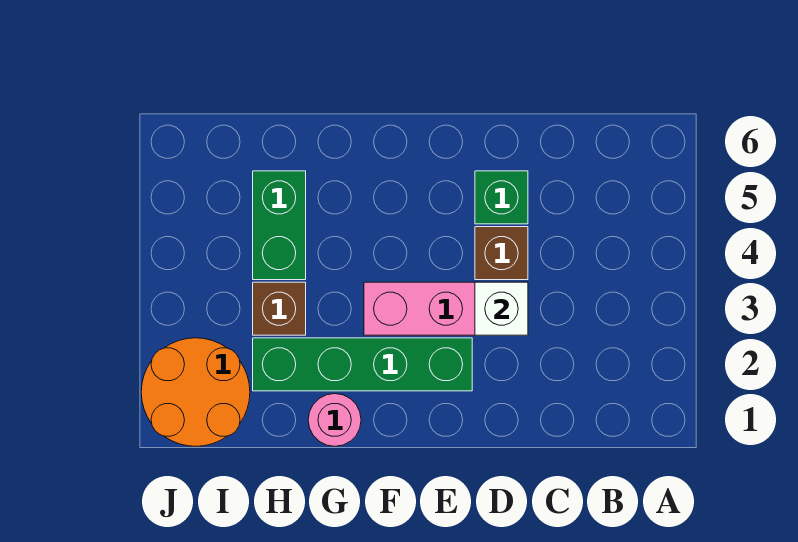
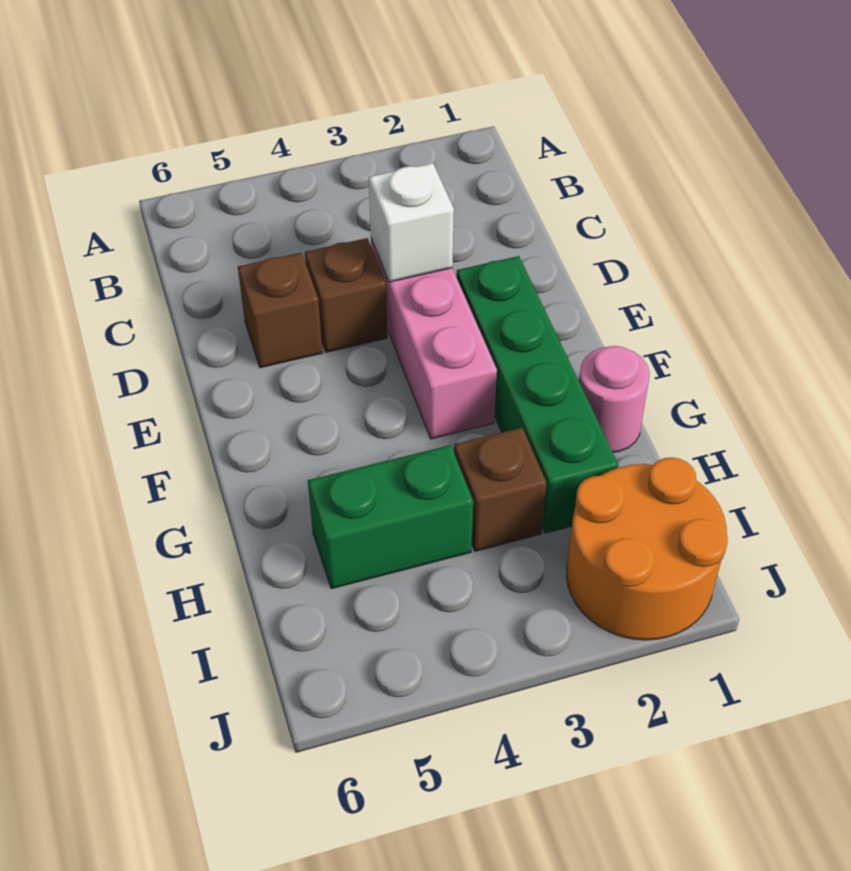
green brick D5 level 1 -> brown brick D5 level 1

